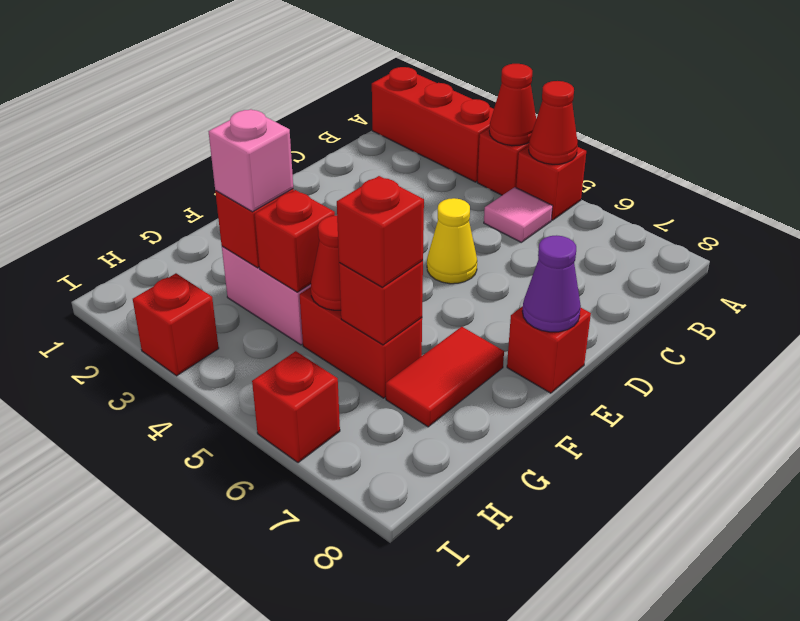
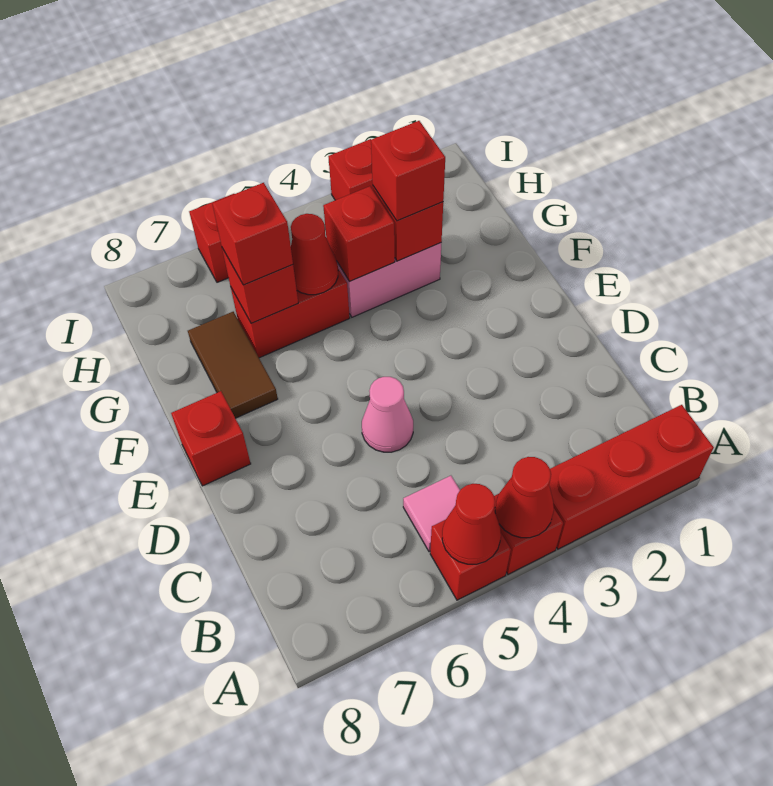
yellow cone D5 level 1 -> pink cone D5 level 1
purple cone E8 level 2 -> none
red tile F7:G7 level 1 -> brown tile F7:G7 level 1
pink brick G3 level 3 -> red brick G3 level 3

